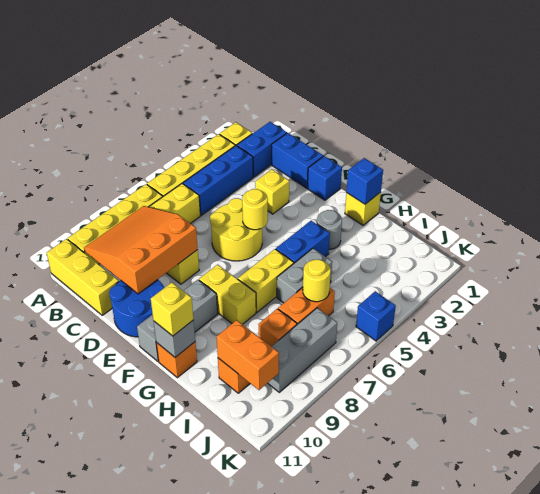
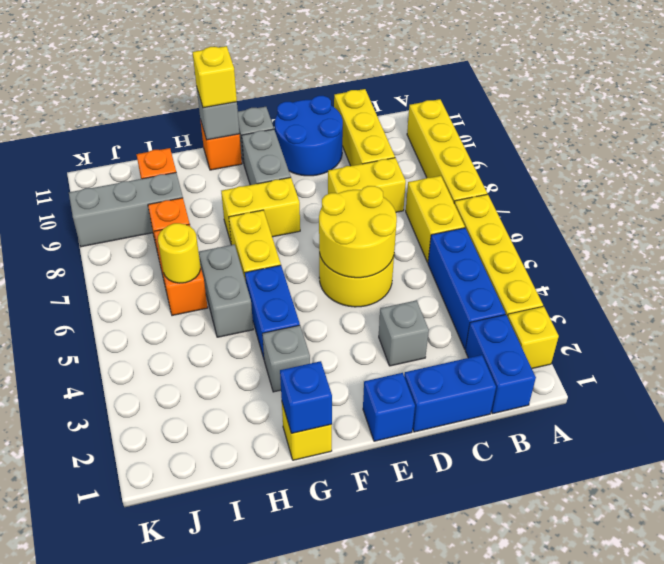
yellow brick A11:C11 level 1 -> yellow brick C9:C11 level 1
orange slope B8:D10 level 2 top D -> none
yellow brick D3 level 1 -> grey brick D3 level 1
yellow round brick E5 level 2 -> yellow round brick D5:E6 level 2
grey round brick G3 level 1 -> grey brick G3 level 1
orange brick I10:J10 level 2 -> none
grey brick J7:J9 level 1 -> grey brick I9:K9 level 1
blue brick K5 level 1 -> none

